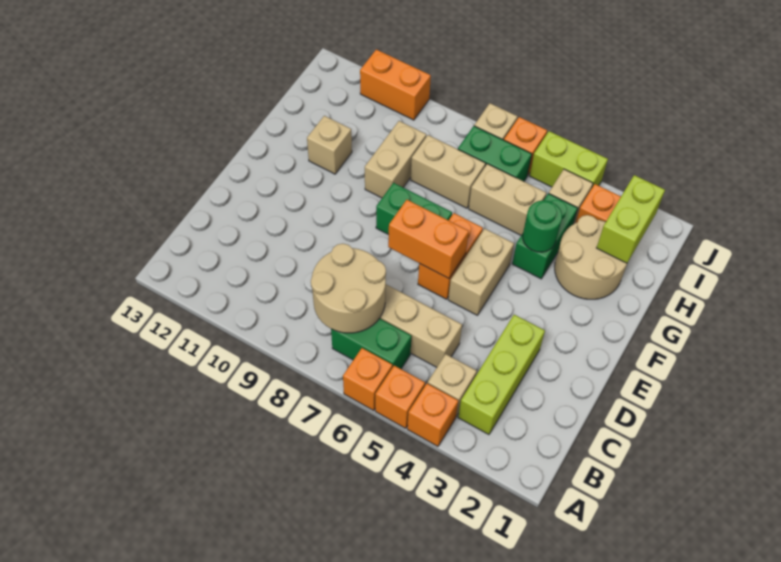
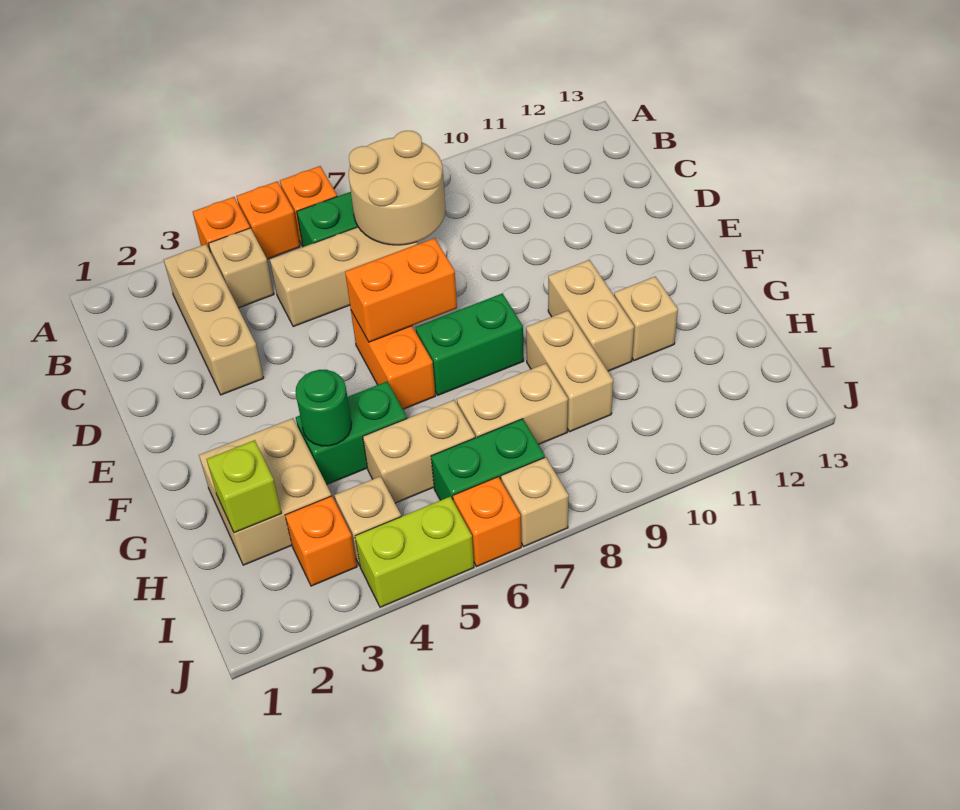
lime brick B3:D3 level 1 -> tan brick B3:D3 level 1
tan brick E5:F5 level 1 -> tan brick F10:G10 level 1
tan round brick G2:H3 level 1 -> tan brick G2:H3 level 1
green brick G4:H4 level 1 -> green brick G4:G5 level 1
lime brick H2:I2 level 2 -> lime brick H2 level 2
orange brick J10:J11 level 1 -> none

